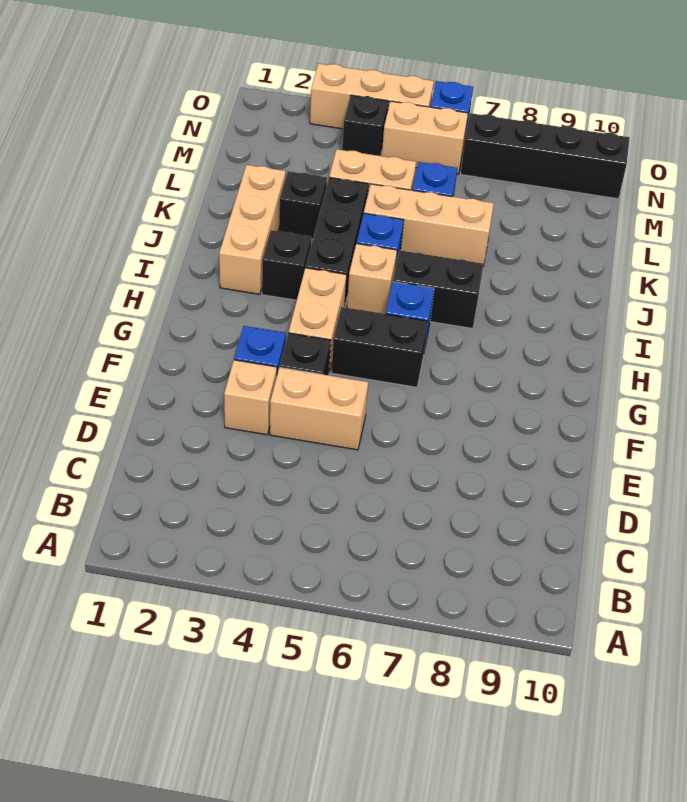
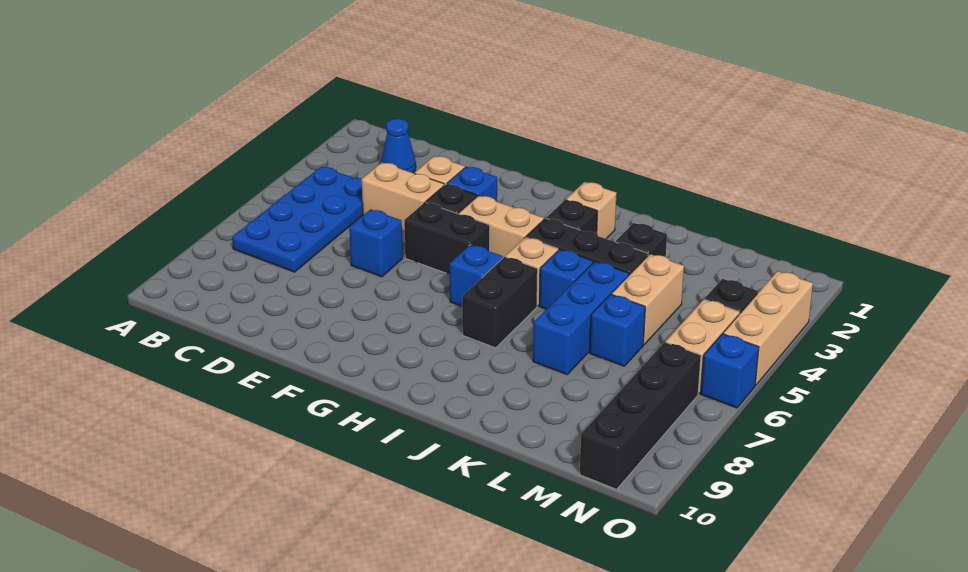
none -> blue plate B4:C7 level 1
none -> blue cone C2 level 1
tan brick E4:E5 level 1 -> tan brick D4:E4 level 1
none -> blue brick E6 level 1
black brick G5:G6 level 1 -> black brick F5:G5 level 1
tan brick I2:K2 level 1 -> tan brick I2 level 1
tan brick K5:K7 level 1 -> blue brick K5:K7 level 1

